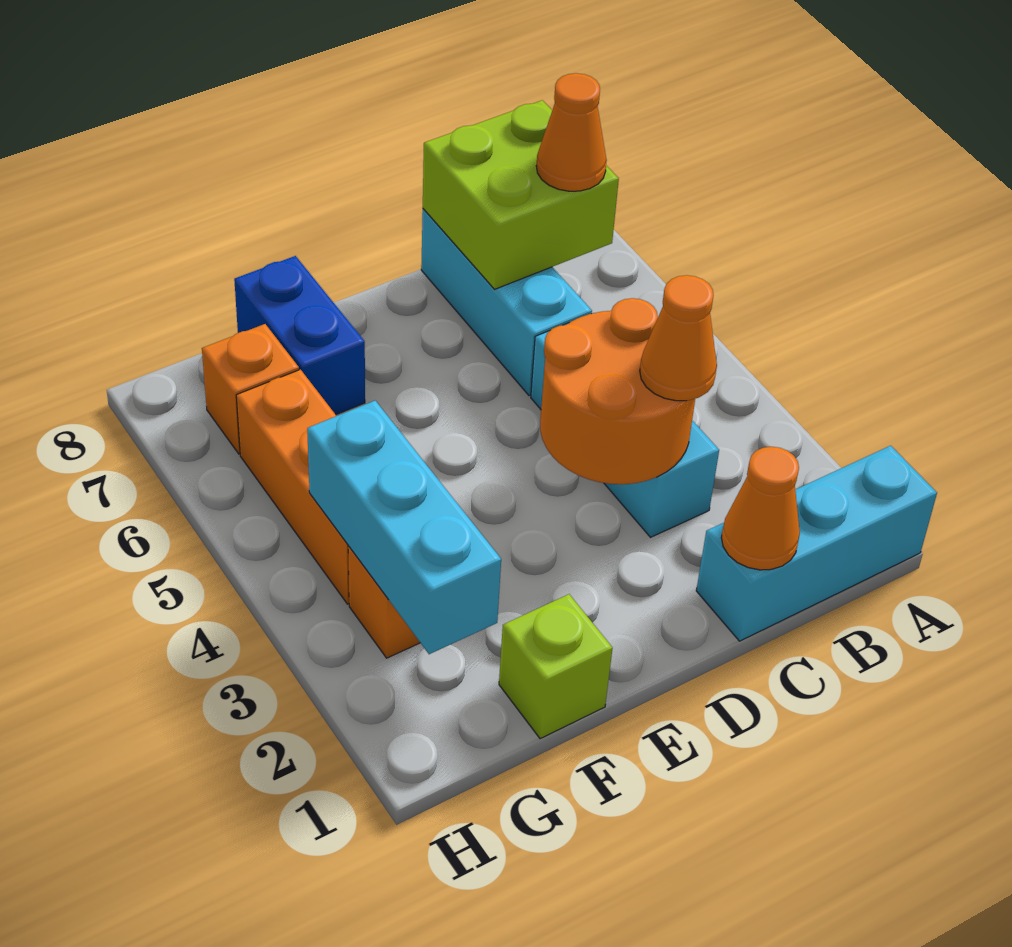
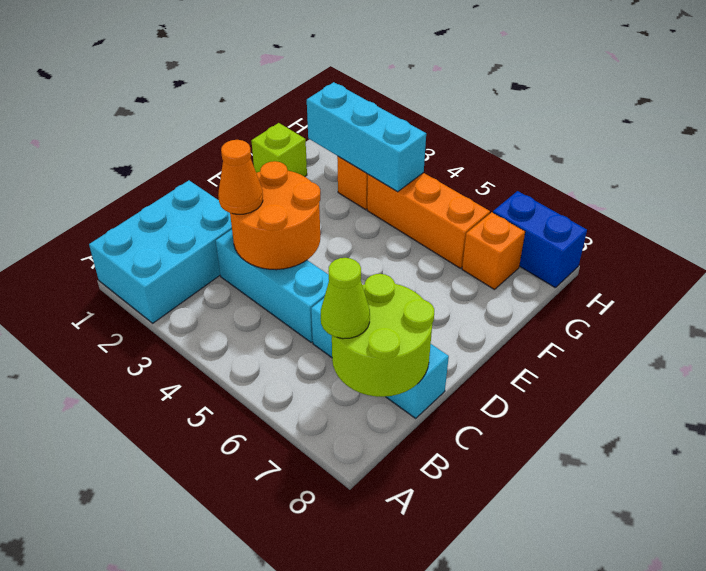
cyan brick A1:C1 level 1 -> cyan brick A1:C2 level 1
lime brick B7:C8 level 2 -> lime round brick B7:C8 level 2
orange cone B7 level 3 -> lime cone B7 level 3
orange cone C1 level 2 -> none
blue brick F7:F8 level 1 -> blue brick H7:H8 level 1

